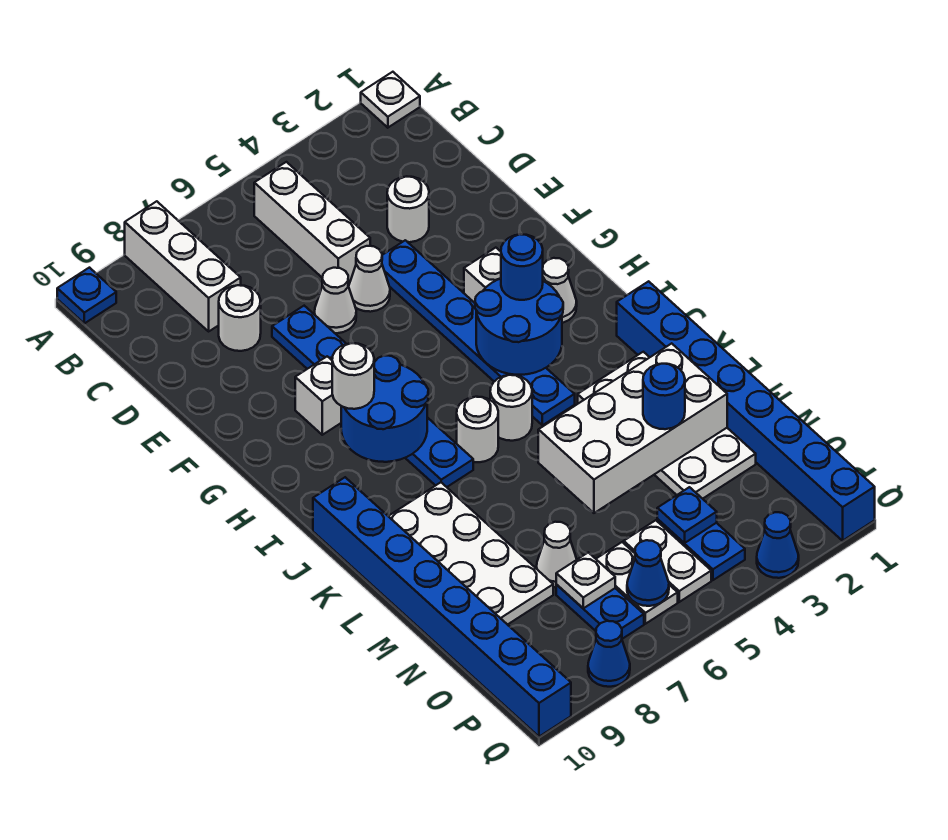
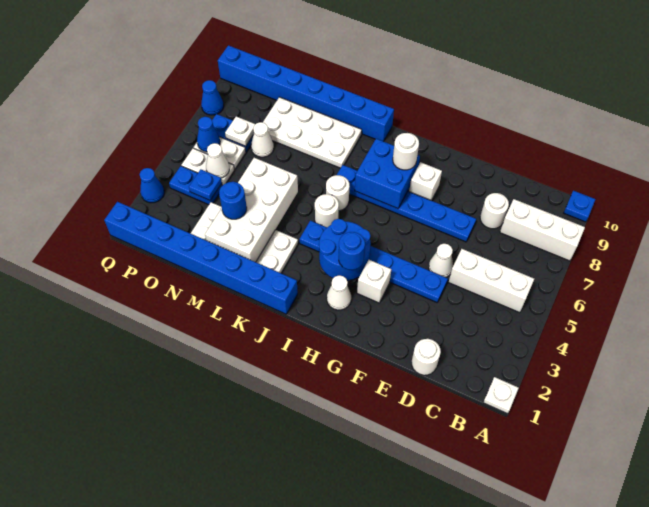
white round brick D3 level 1 -> white round brick D1 level 1
white cone E6 level 1 -> white cone O5 level 2
blue round brick H7:I8 level 2 -> blue brick H7:I8 level 2

